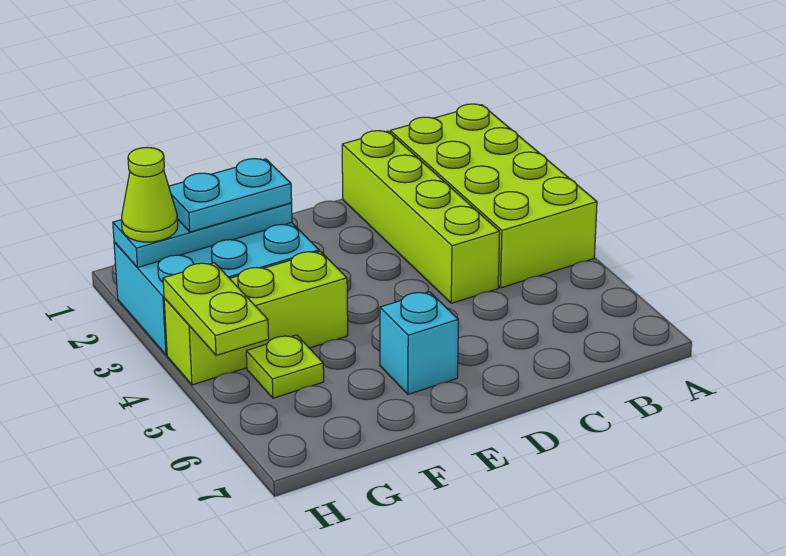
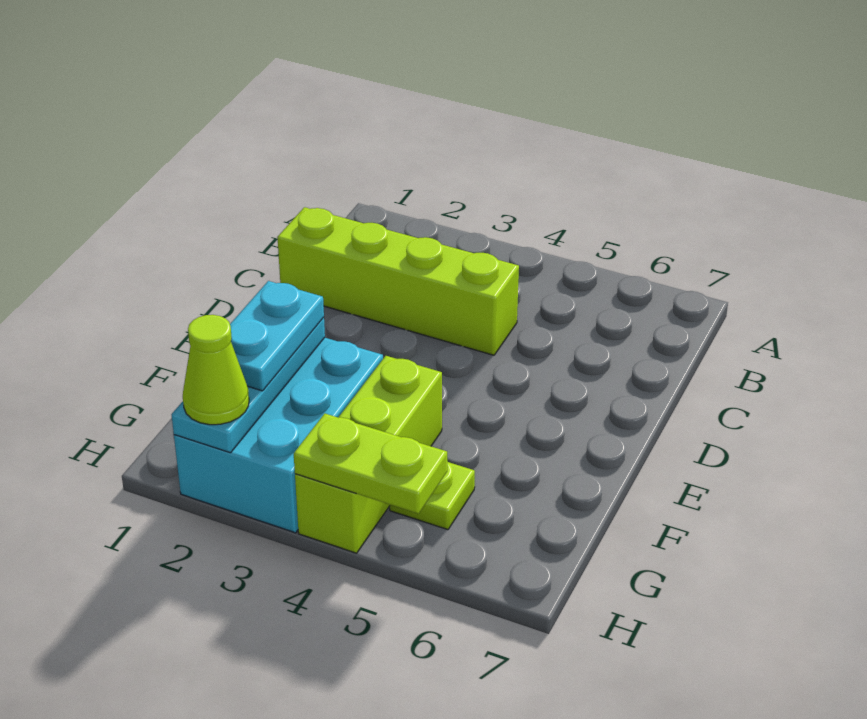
lime brick A1:B4 level 1 -> none
cyan brick E6 level 1 -> none

